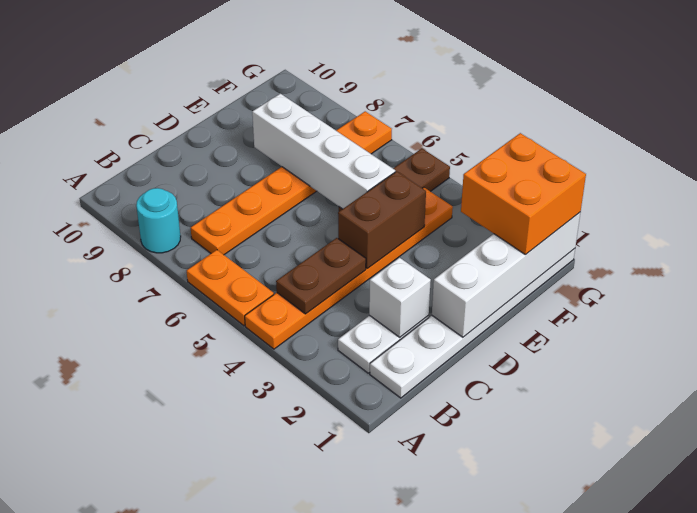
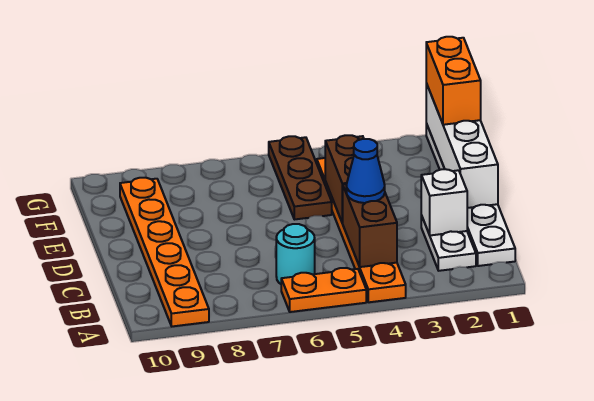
cyan round brick A8 level 1 -> cyan round brick B6 level 1
brown plate B4:C4 level 2 -> brown brick B4:C4 level 2
orange plate B7:G7 level 1 -> orange plate A9:F9 level 1
none -> blue cone C4 level 3
white brick E5:E8 level 2 -> none
orange brick F1:G2 level 3 -> orange brick F1:G1 level 3

